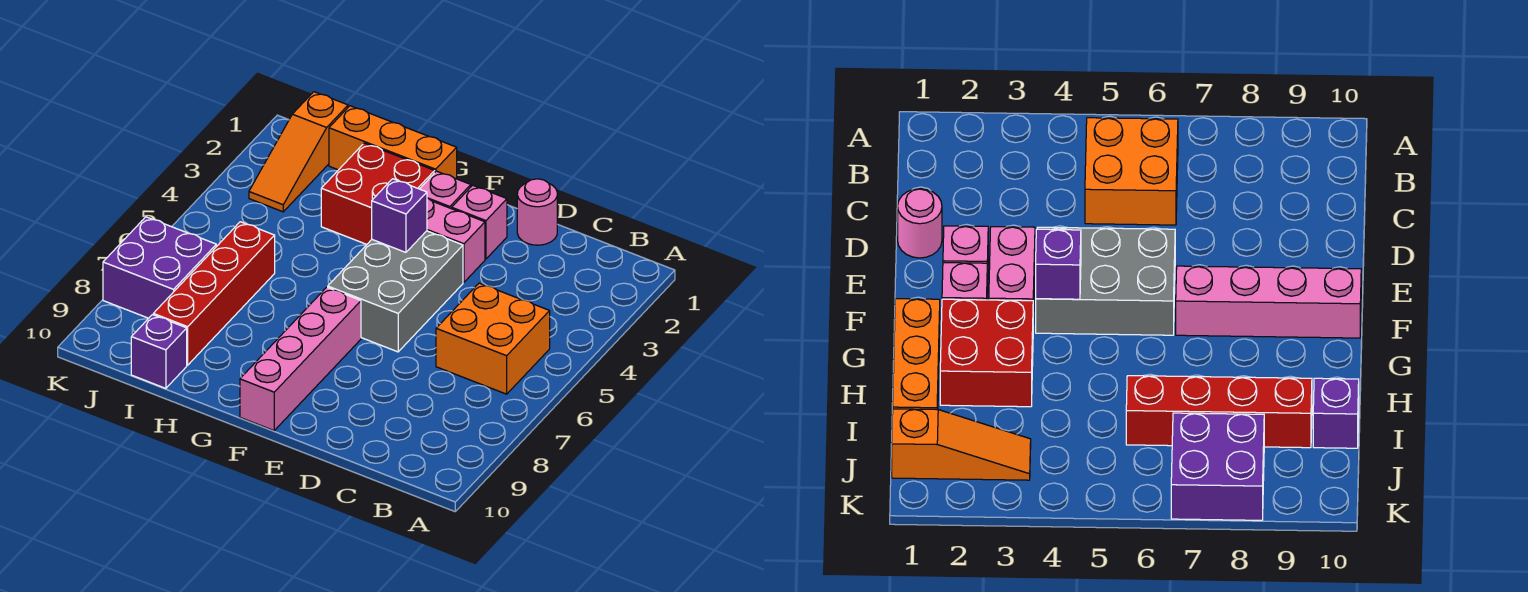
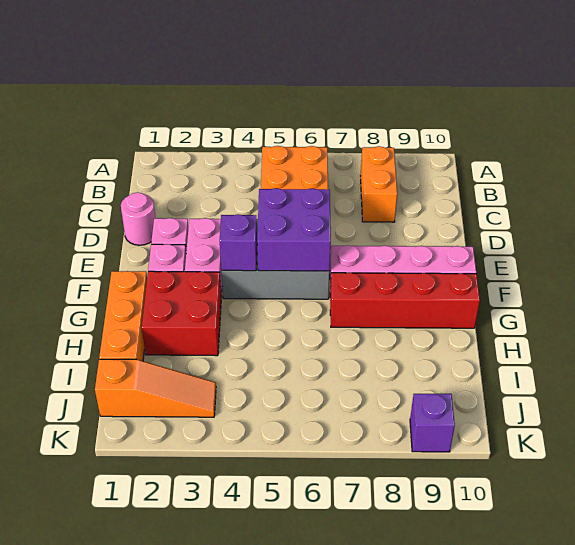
none -> orange brick B8:C8 level 1
red brick I6:I9 level 1 -> red brick G7:G10 level 1
purple brick I10 level 1 -> purple brick K9 level 1
purple brick J7:K8 level 1 -> purple brick E5:F6 level 2

